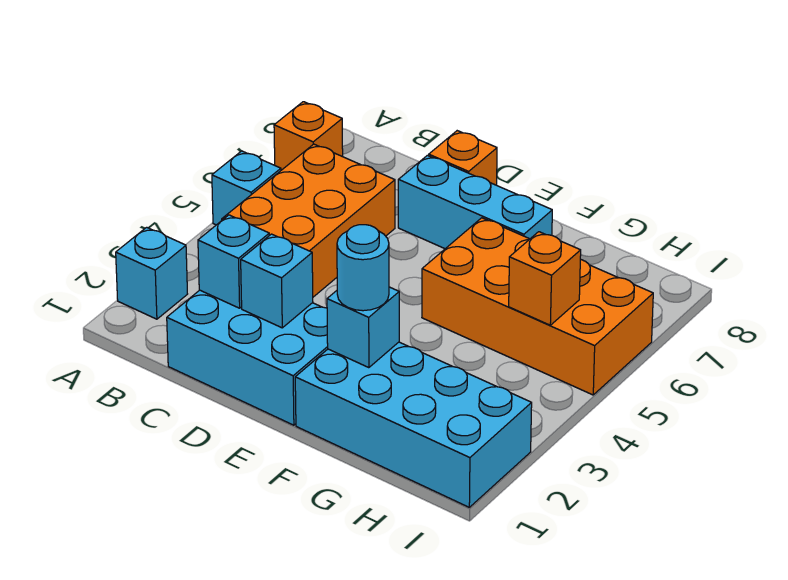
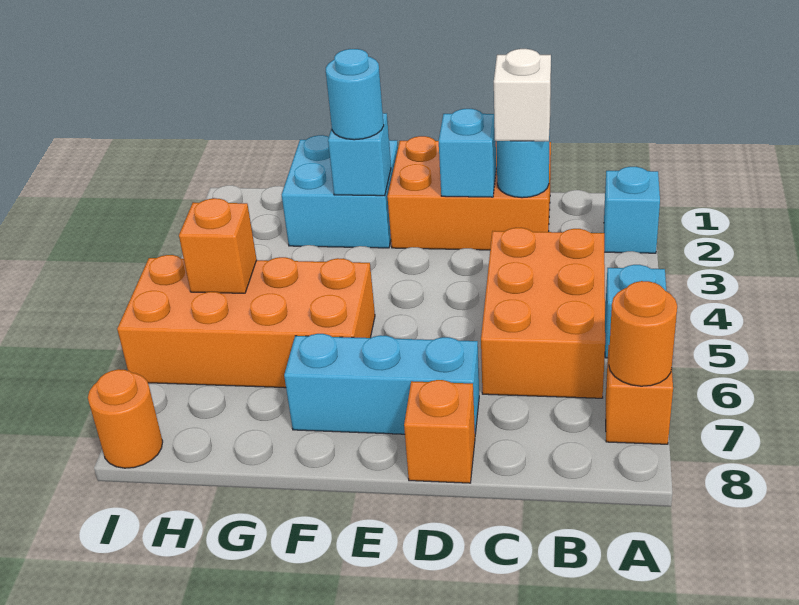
none -> orange round brick A7 level 2
cyan brick C1:E2 level 1 -> orange brick C1:E2 level 1
cyan brick C2 level 2 -> cyan round brick C2 level 2
none -> white brick C2 level 3
cyan brick F1:I2 level 1 -> cyan brick F1:G2 level 1
none -> orange round brick I8 level 1

